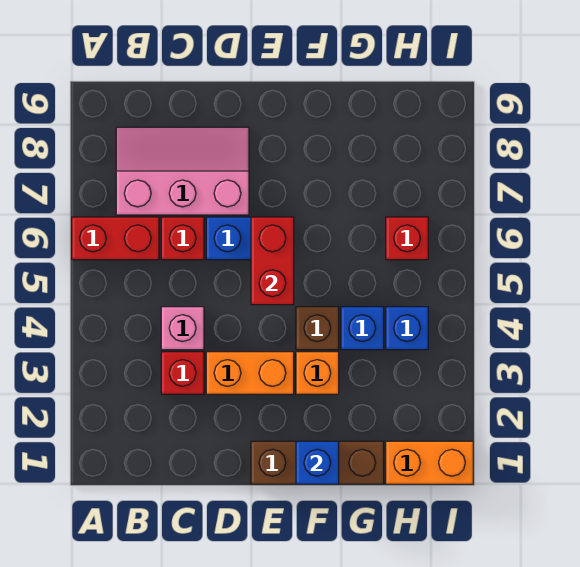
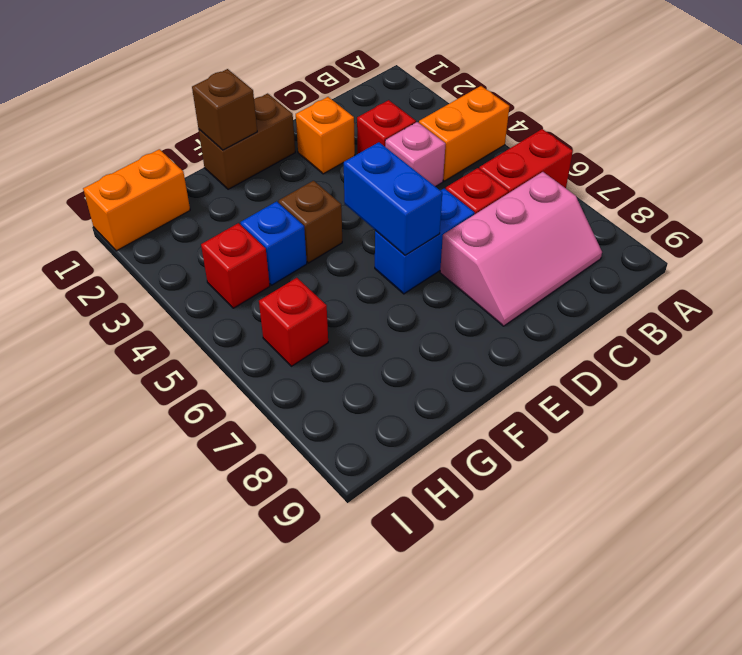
orange brick D3:E3 level 1 -> orange brick A4:B4 level 1
brown brick E1:G1 level 1 -> brown brick E1:F1 level 1
red brick E5:E6 level 2 -> blue brick E5:E6 level 2
blue brick F1 level 2 -> brown brick F1 level 2
orange brick F3 level 1 -> orange brick D2 level 1
blue brick H4 level 1 -> red brick H4 level 1

